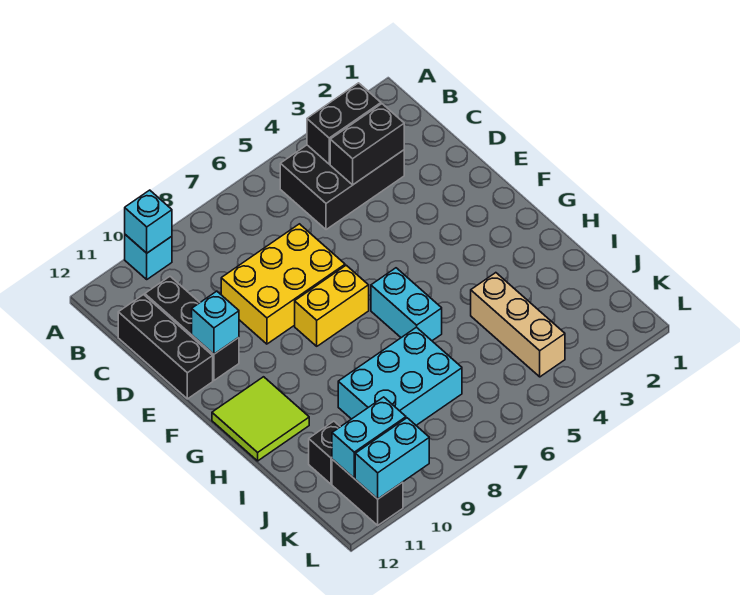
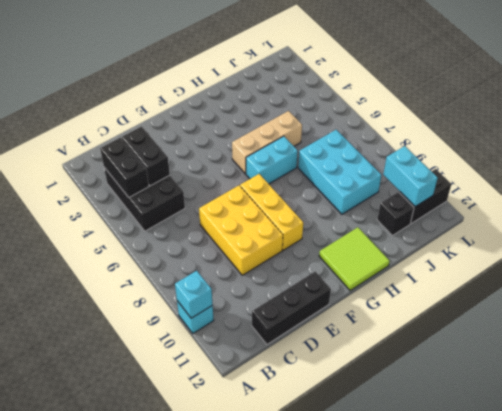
black brick C11:E11 level 1 -> none
cyan brick E11 level 2 -> none
yellow brick F7:F8 level 1 -> yellow brick F7:F9 level 1
tan brick I4:K4 level 1 -> tan brick G5:I5 level 1
cyan brick L10:L11 level 2 -> none

